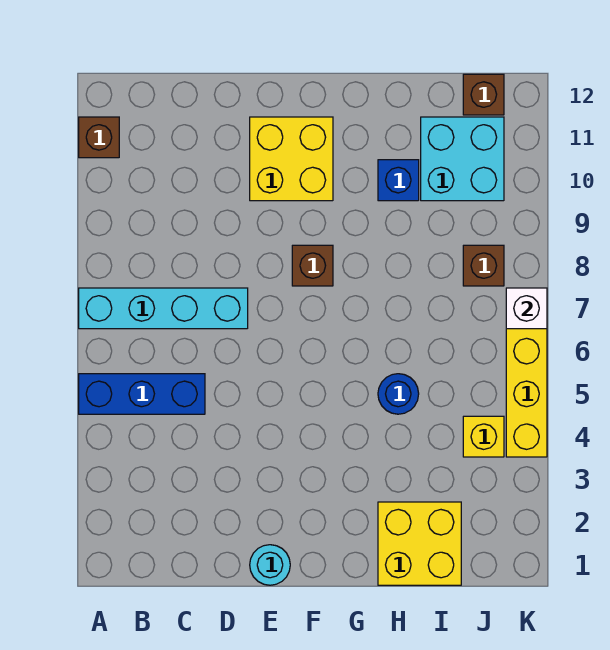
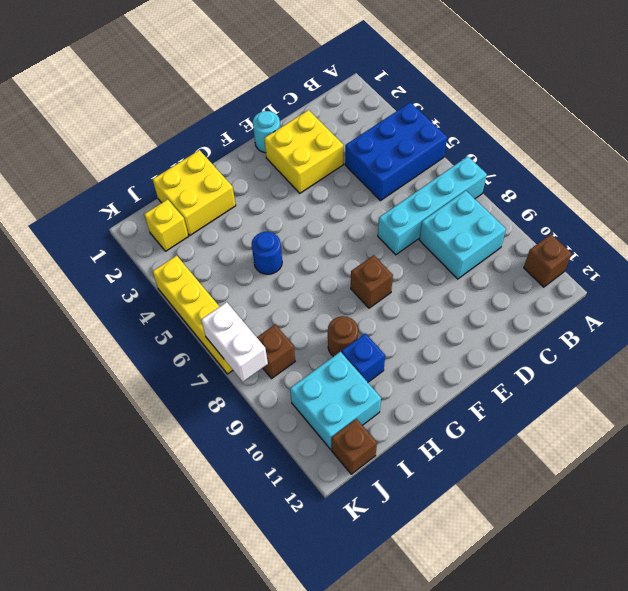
blue brick A5:C5 level 1 -> blue brick A4:C5 level 1
none -> cyan brick B8:C9 level 1
yellow brick E10:F11 level 1 -> yellow brick D2:E3 level 1
none -> brown round brick H9 level 1
yellow brick J4 level 1 -> yellow brick J2 level 1
white brick K7 level 2 -> white brick K7:K8 level 2

